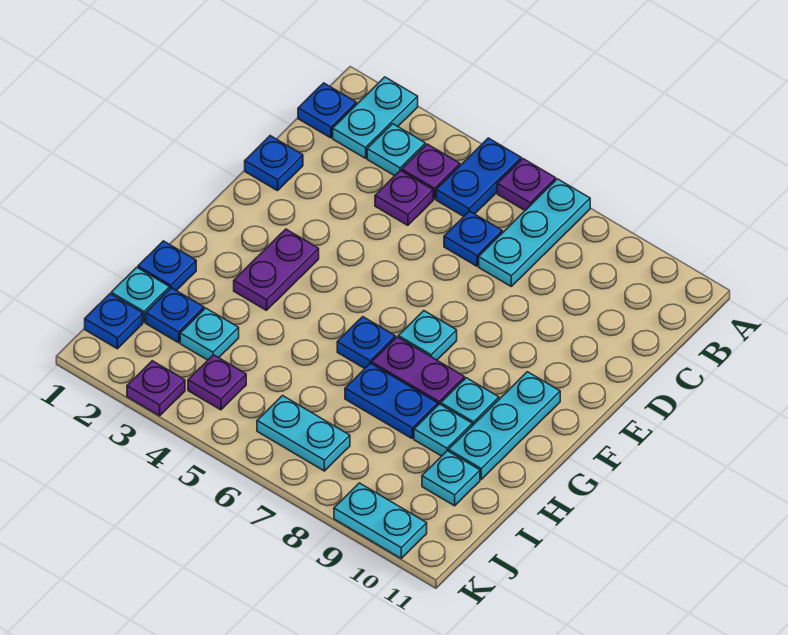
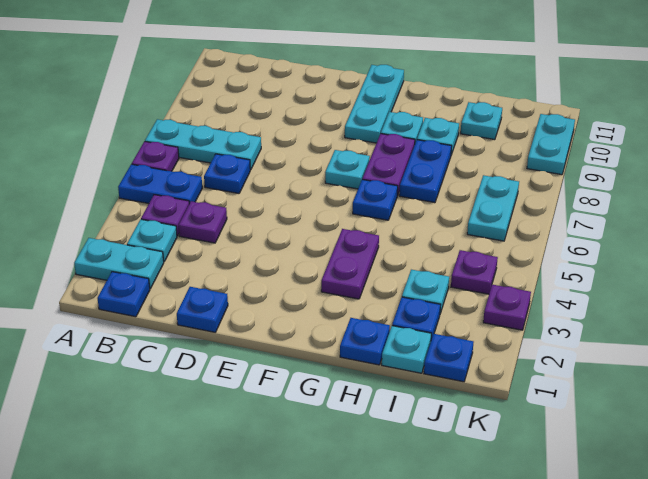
purple plate F3:G3 level 1 -> purple plate G3:G4 level 1
cyan plate F10:H10 level 1 -> cyan plate F9:F11 level 1

